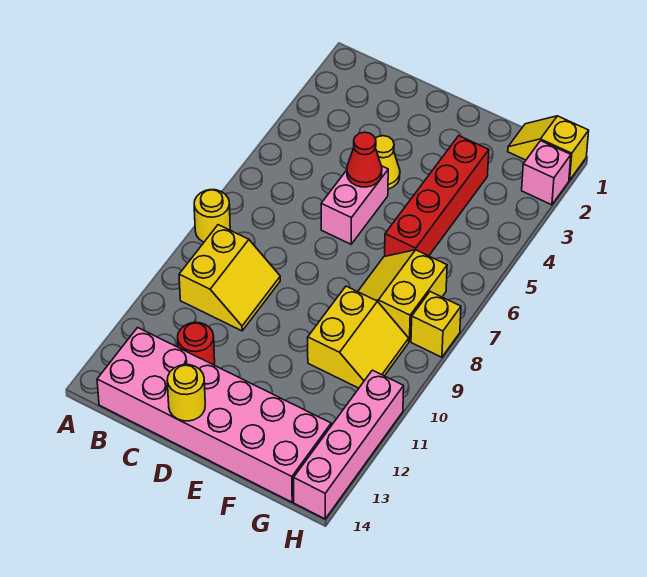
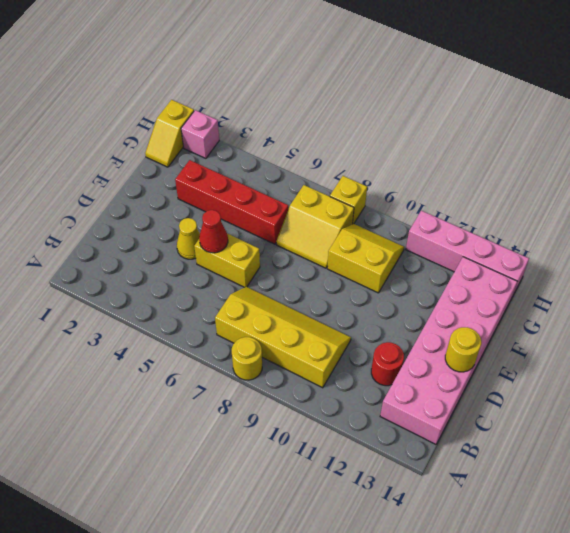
yellow slope B9:C10 level 1 top B -> yellow slope B7:C10 level 1 top B
pink brick D5:D6 level 1 -> yellow brick D5:D6 level 1

